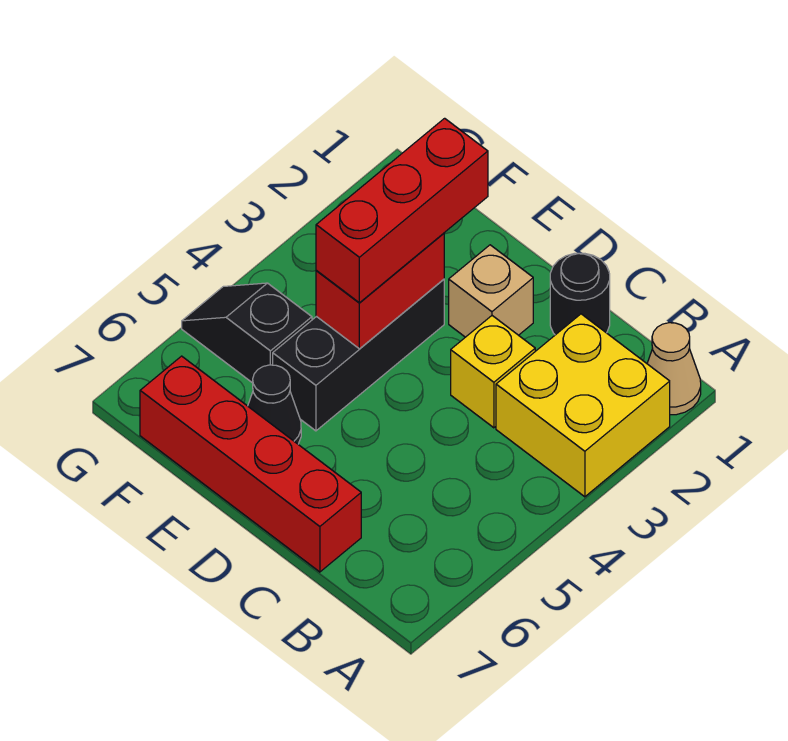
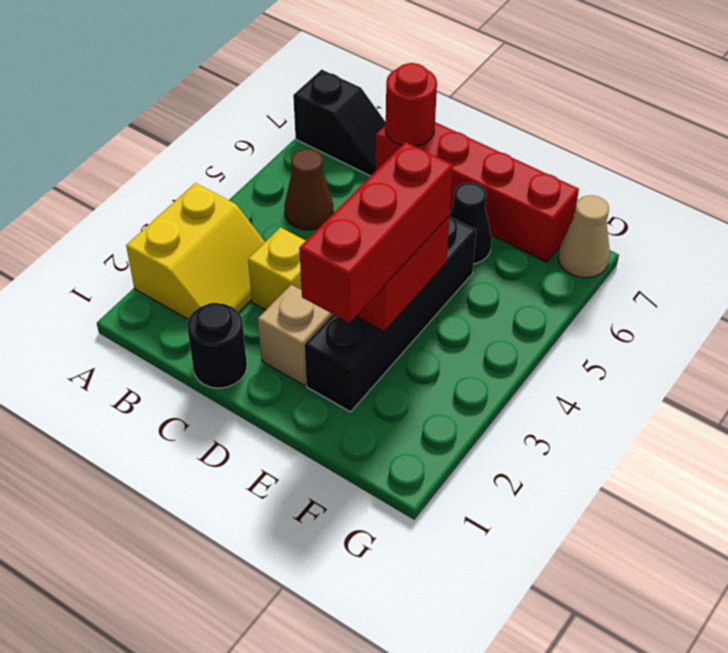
tan cone A1 level 1 -> tan cone G7 level 1
yellow brick A2:B3 level 1 -> yellow slope A2:B3 level 1 top A
none -> brown cone B5 level 1
none -> red round brick C7 level 2
black brick E3:E5 level 1 -> black brick E2:E5 level 1
black slope F5:G5 level 1 top F -> black slope A7:B7 level 1 top A

